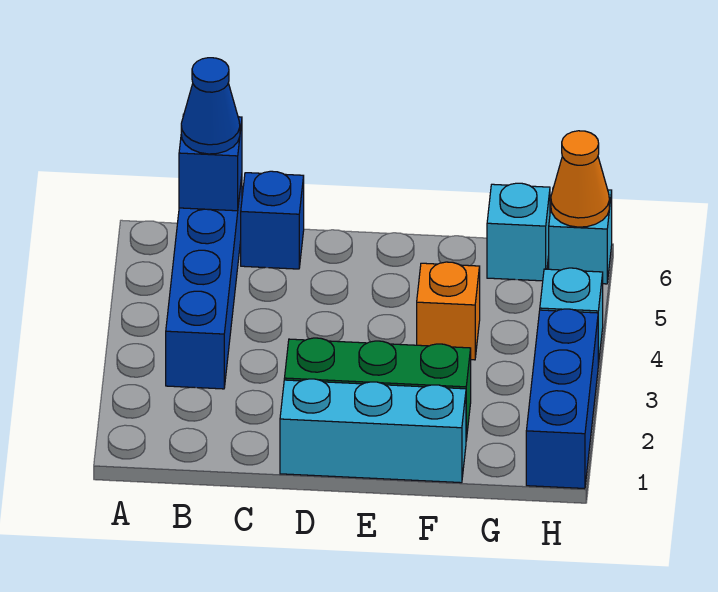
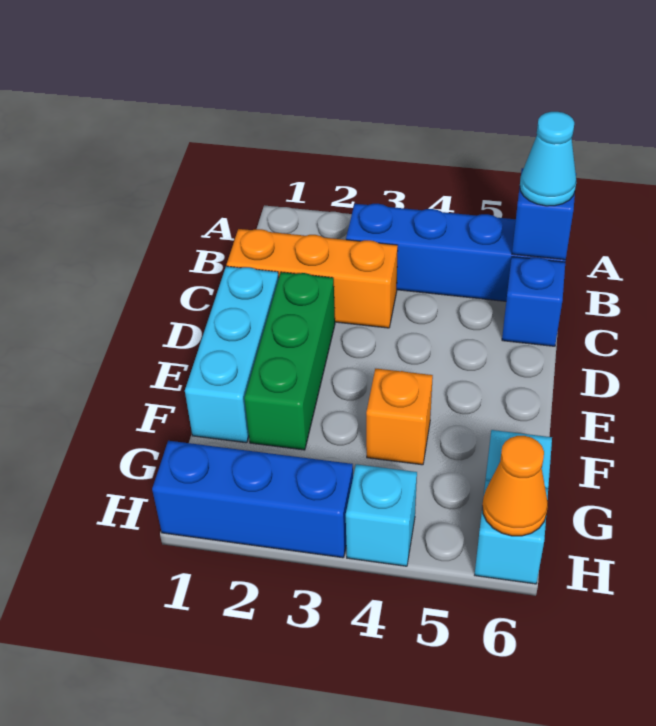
blue cone B6 level 3 -> cyan cone B6 level 3
none -> orange brick C1:C3 level 1

